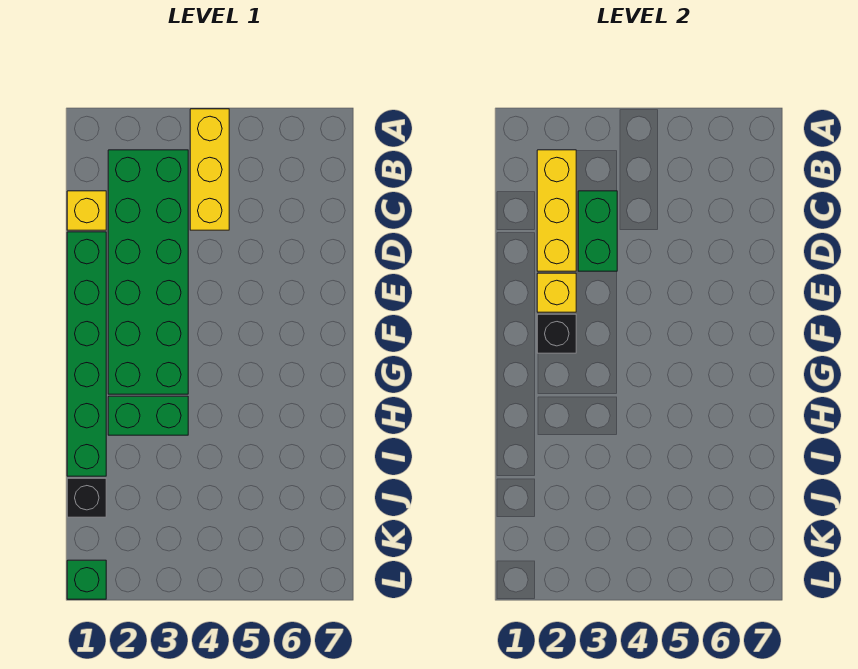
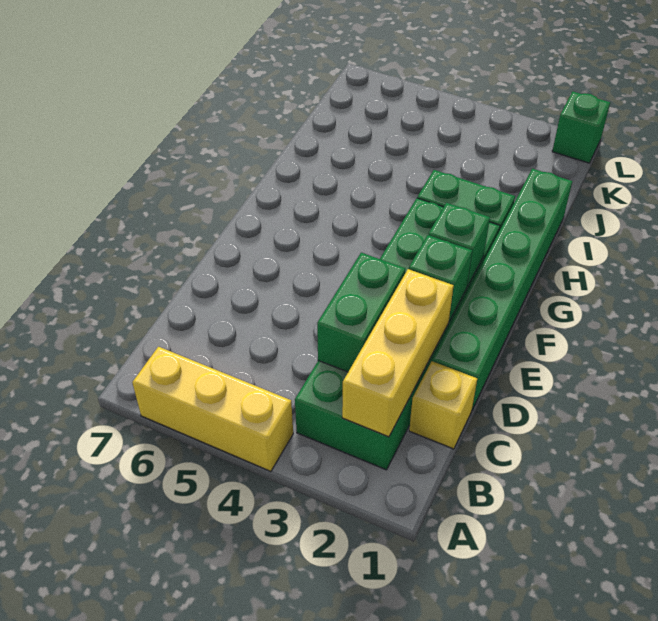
yellow brick A4:C4 level 1 -> yellow brick A4:A6 level 1
yellow brick E2 level 2 -> green brick E2 level 2
black brick F2 level 2 -> green brick F2 level 2
black brick J1 level 1 -> none

